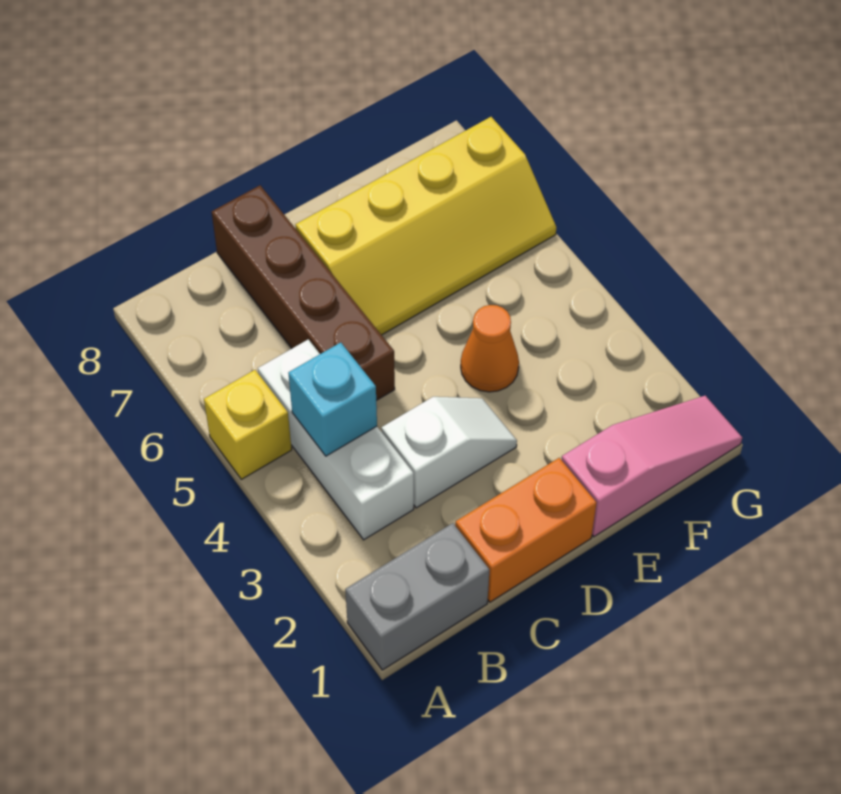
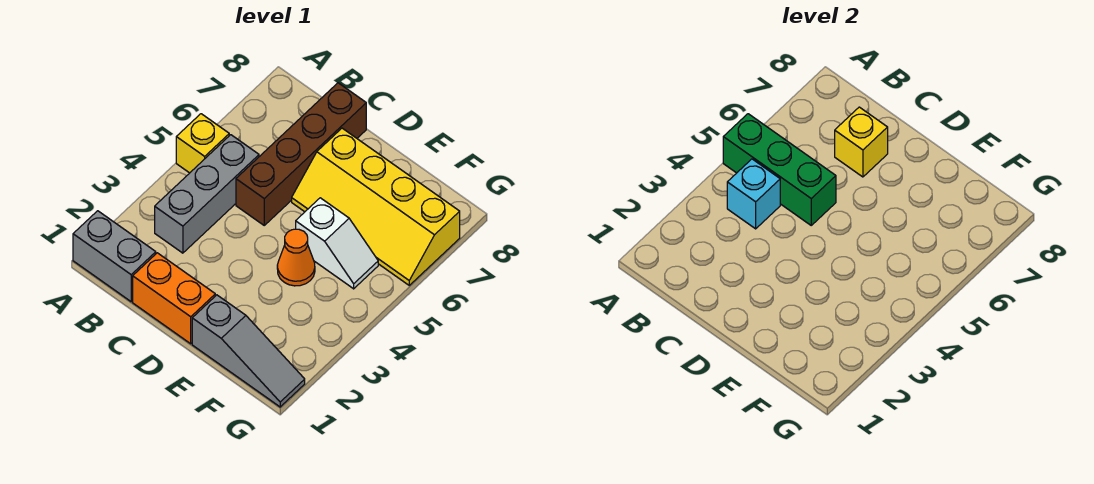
none -> green brick A5:C5 level 2
white brick B3:B5 level 1 -> grey brick B3:B5 level 1
white slope C3:D3 level 1 top C -> white slope E5:F5 level 1 top E
none -> yellow brick C7 level 2
pink slope E1:G1 level 1 top E -> grey slope E1:G1 level 1 top E

